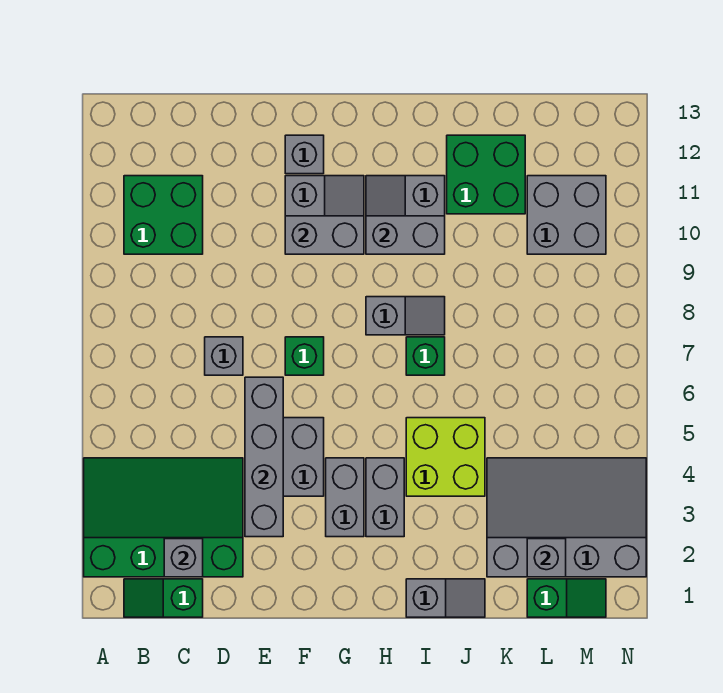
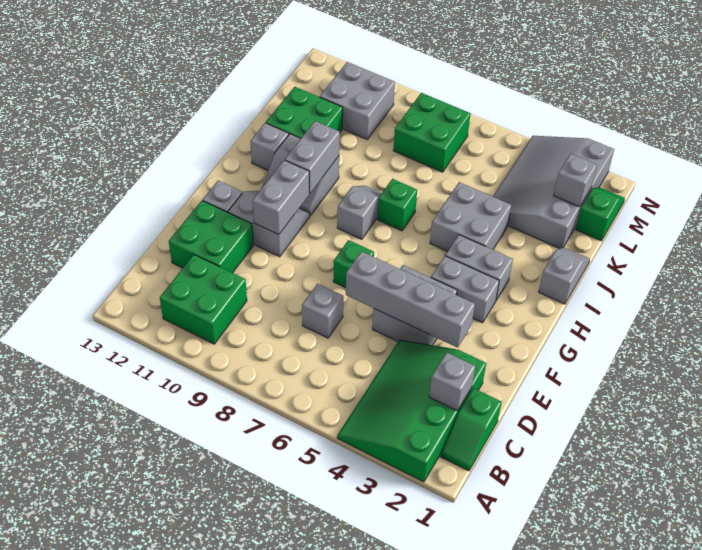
none -> green brick D11:E12 level 1
lime brick I4:J5 level 1 -> grey brick I4:J5 level 1
none -> grey brick I12 level 1
none -> green brick L7:M8 level 1

